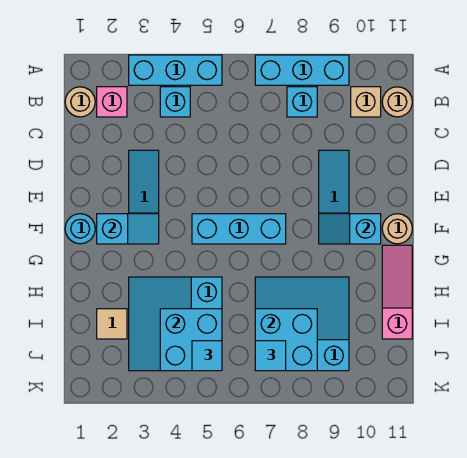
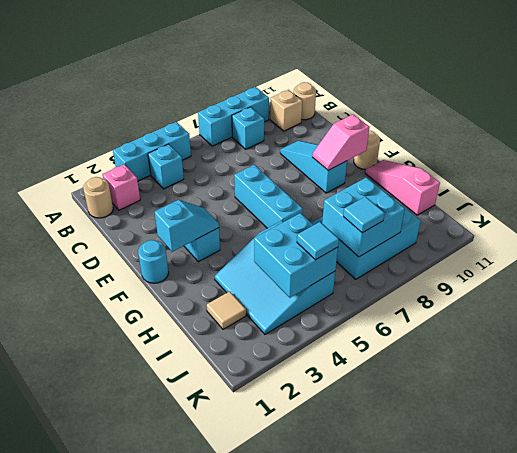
cyan brick F5:F7 level 1 -> cyan brick E6:G6 level 1
cyan slope F9:F10 level 2 top 10 -> pink slope F9:F10 level 2 top 10

